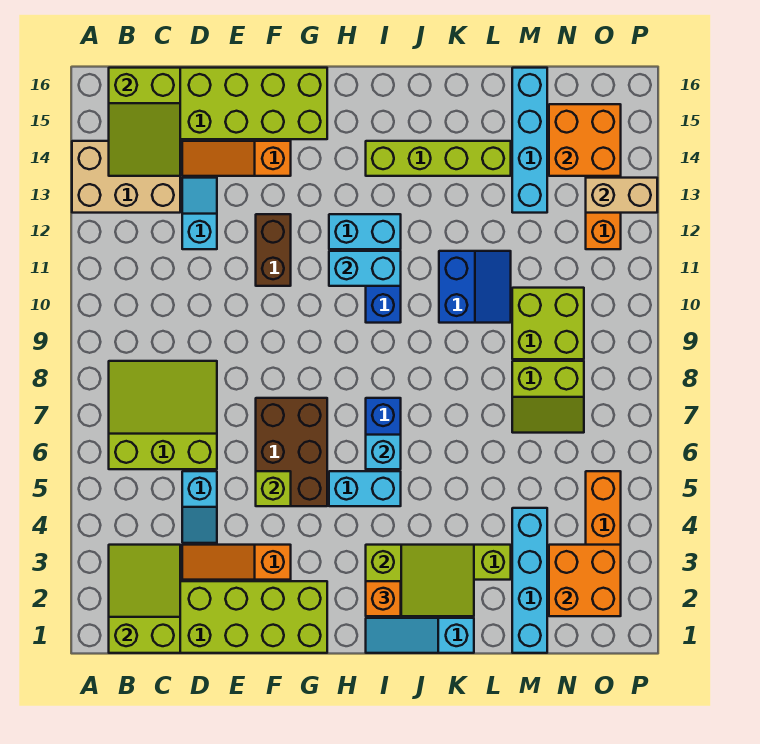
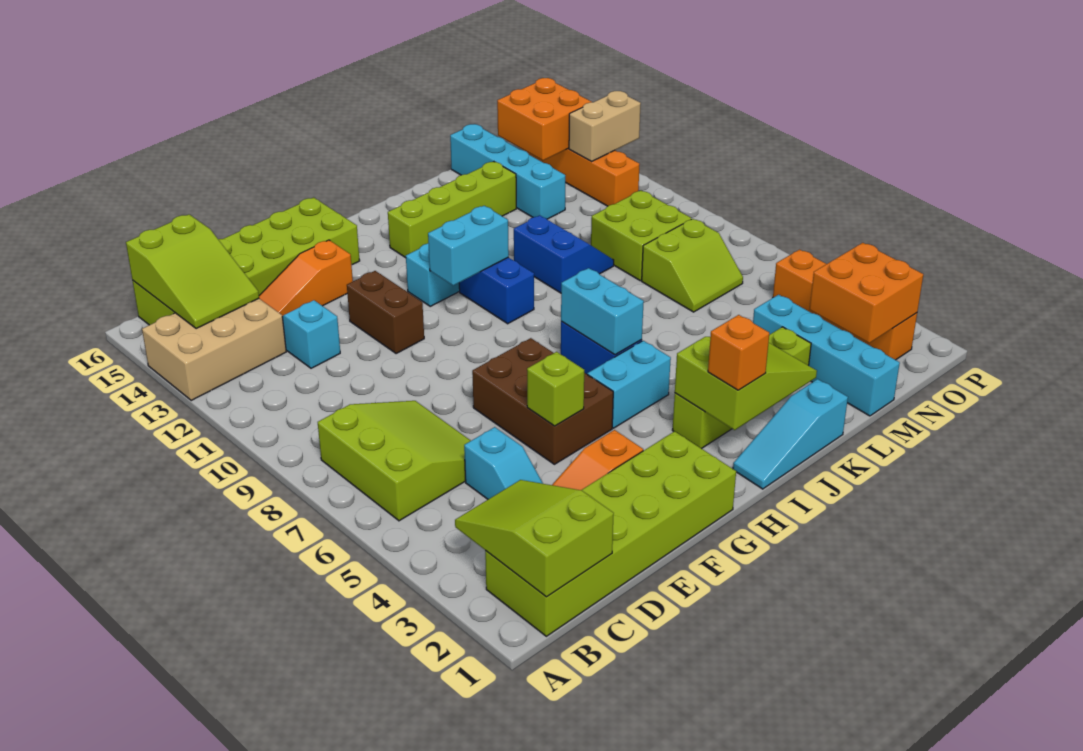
lime slope B6:D8 level 1 top 6 -> lime slope B6:D8 level 1 top B
cyan brick I6 level 2 -> cyan brick I6:I7 level 2

